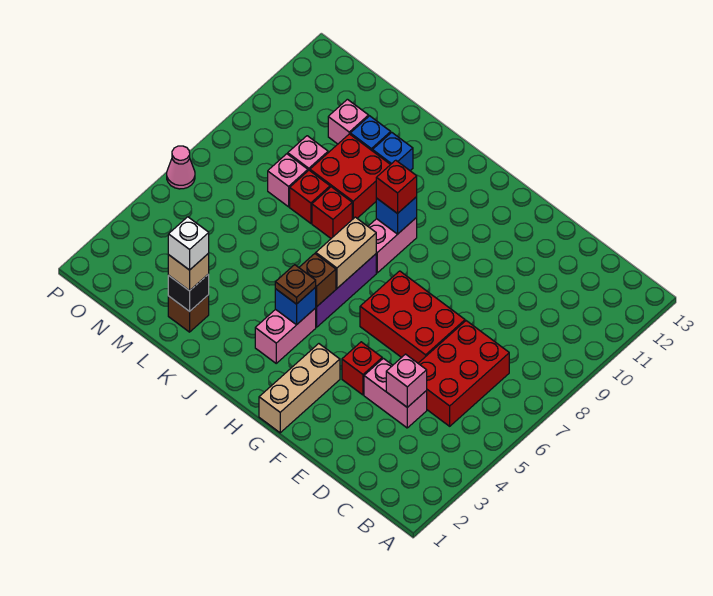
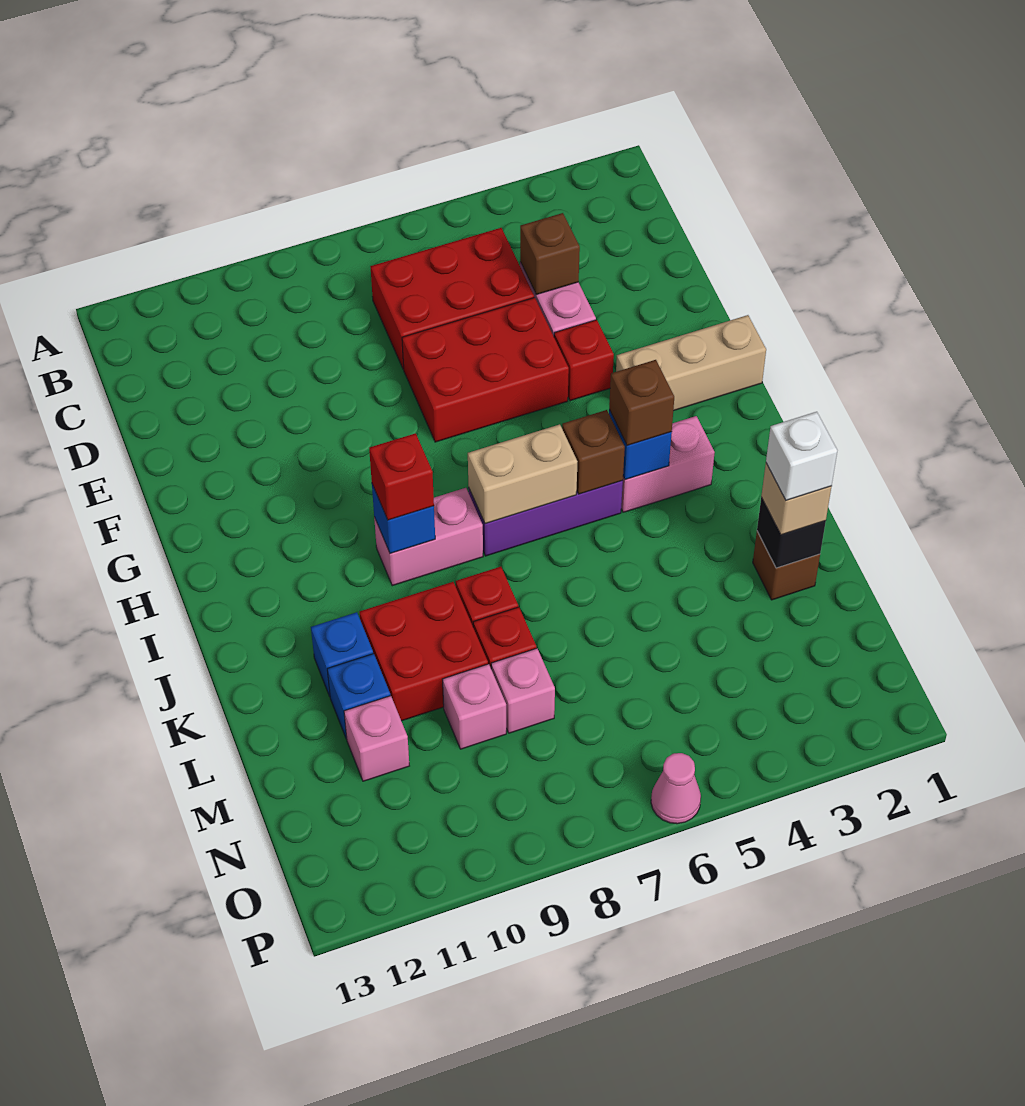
pink brick D4 level 2 -> brown brick D4 level 2
red brick E6:G7 level 1 -> red brick E5:F7 level 1
brown plate I4 level 3 -> brown brick I4 level 3

